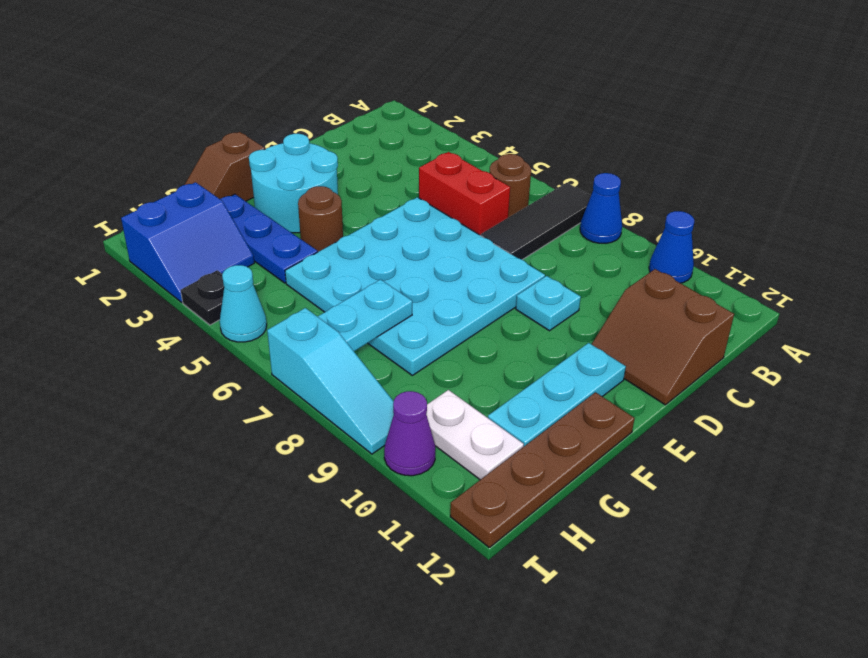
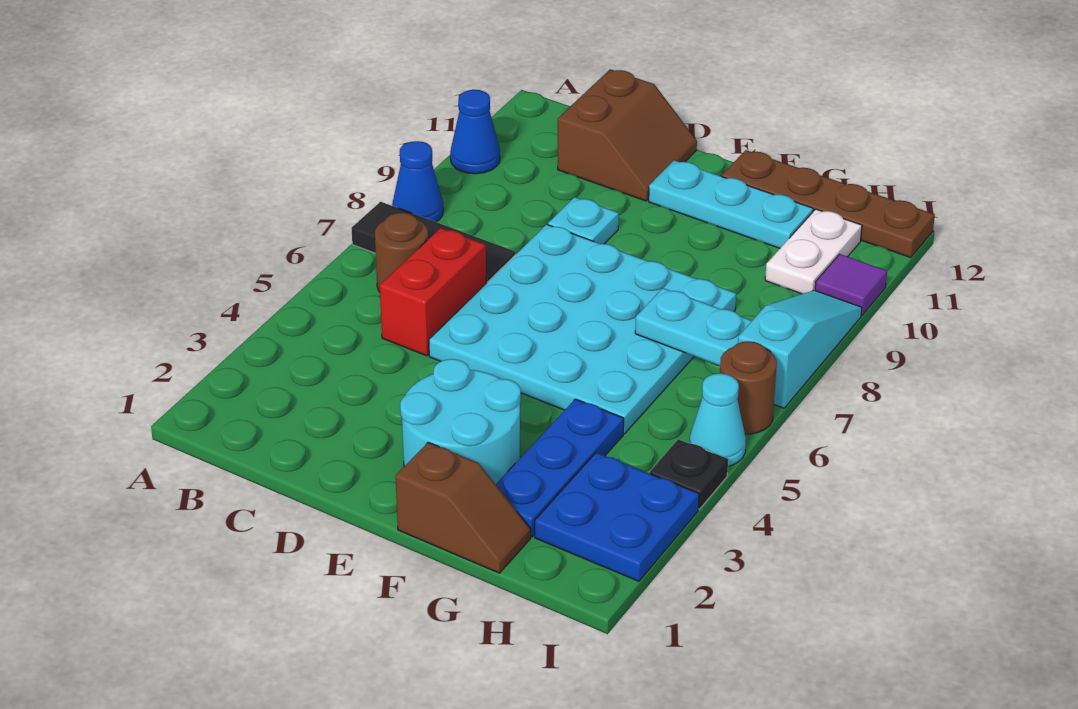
brown round brick F4 level 1 -> brown round brick I6 level 1
blue slope H2:I3 level 1 top 2 -> blue plate H2:I3 level 1
purple cone I10 level 1 -> purple tile I10 level 1

